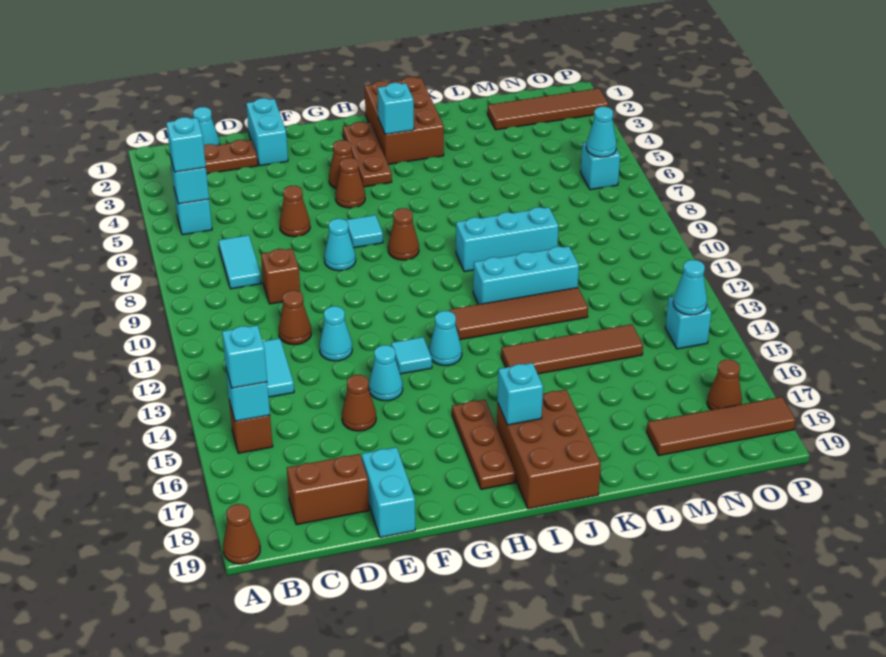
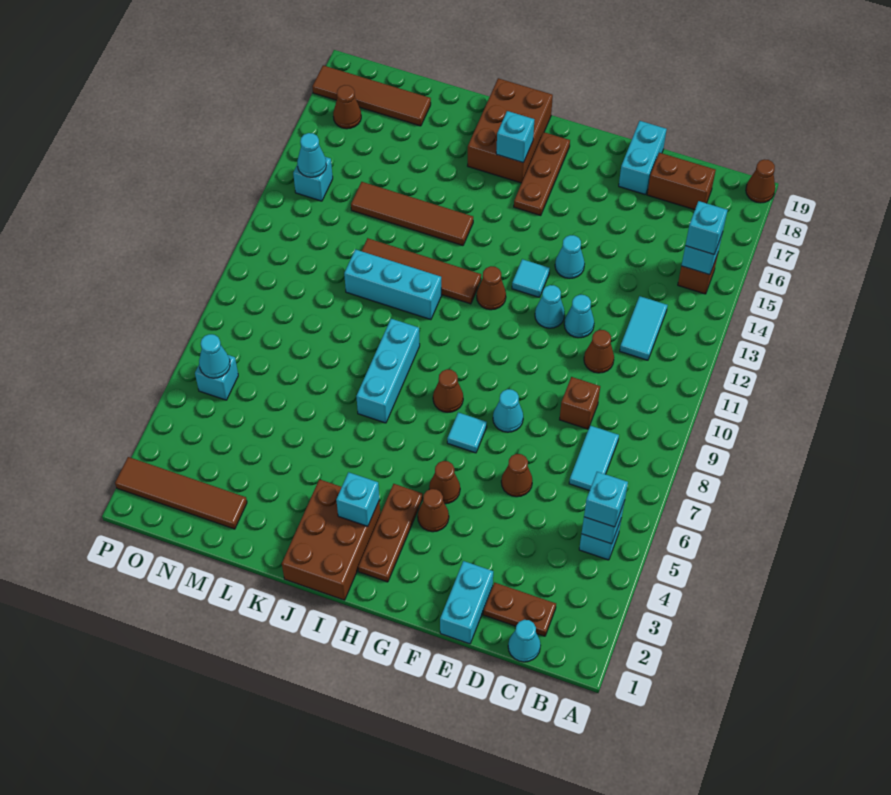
brown cone E15 level 1 -> brown cone H12 level 1
cyan cone H13 level 1 -> cyan cone F12 level 1
cyan brick J9:L9 level 1 -> cyan brick J7:J9 level 1

